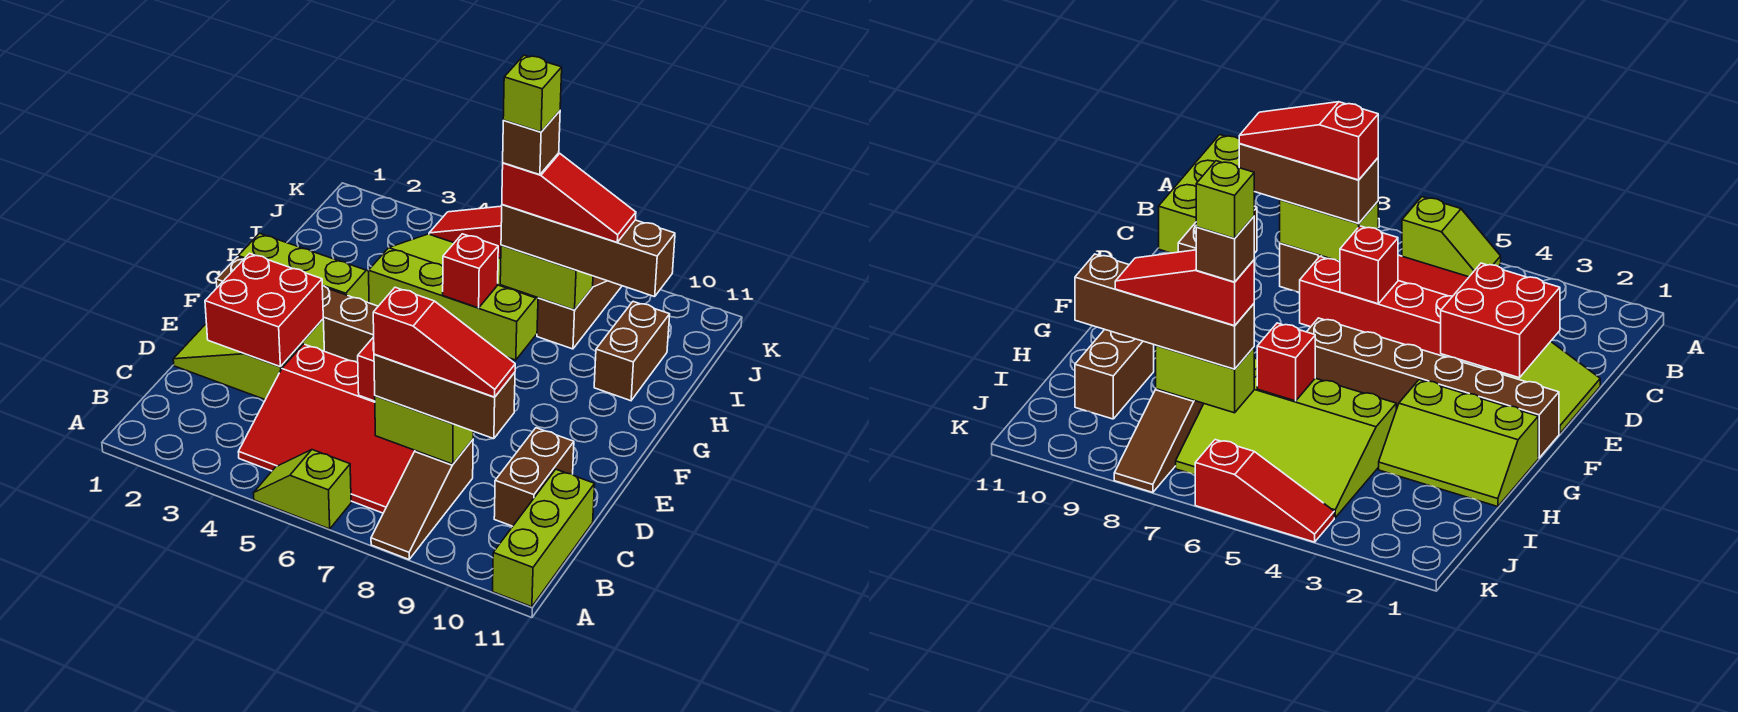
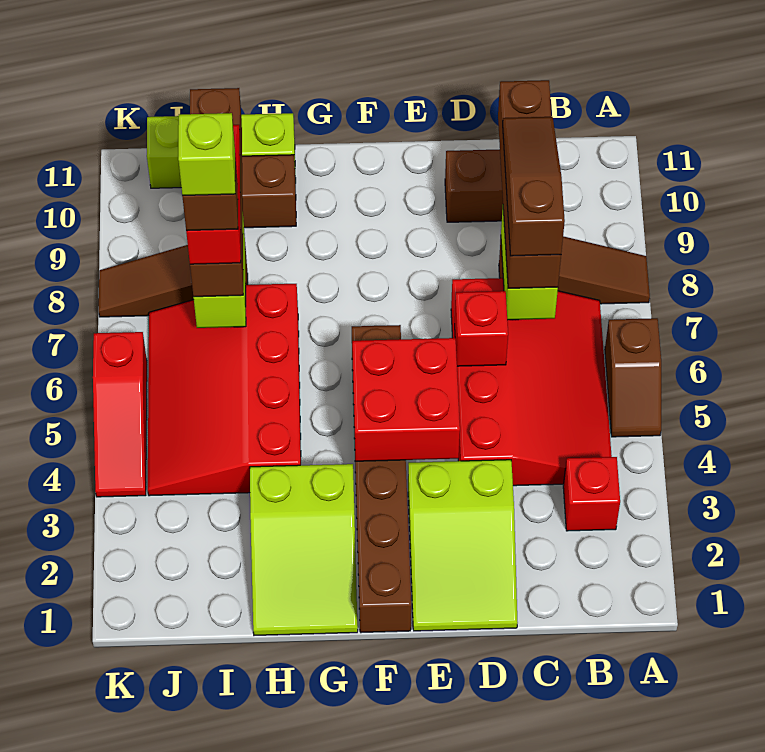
lime slope A5:A6 level 1 top 6 -> brown slope A5:A6 level 1 top 6
lime brick A11:C11 level 1 -> lime brick H11:J11 level 1
brown brick C7:C9 level 3 -> brown brick C7:C10 level 3
red slope C7:C9 level 4 top 7 -> brown slope C7:C9 level 4 top 7
red brick D2:E3 level 2 -> red brick E4:F5 level 2
lime slope G1:H3 level 1 top G -> lime slope G1:H3 level 1 top 3
lime slope H4:J7 level 1 top H -> red slope H4:J7 level 1 top H
red brick H6 level 2 -> red brick B3 level 1

